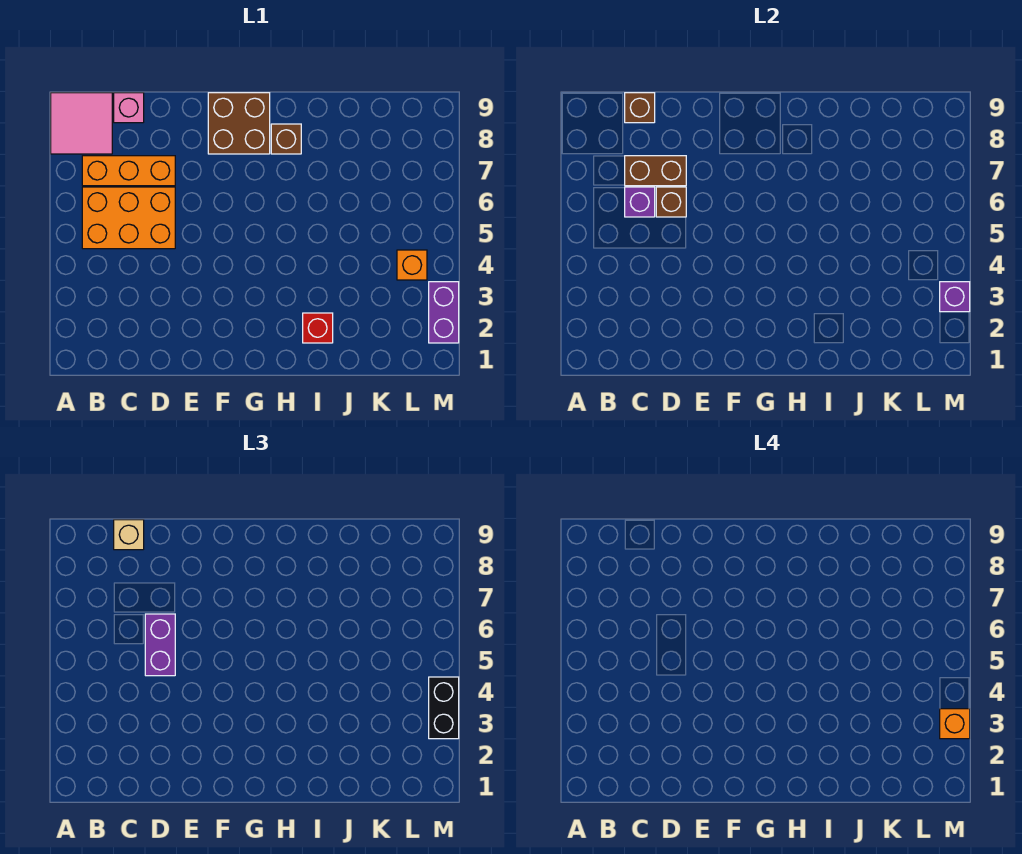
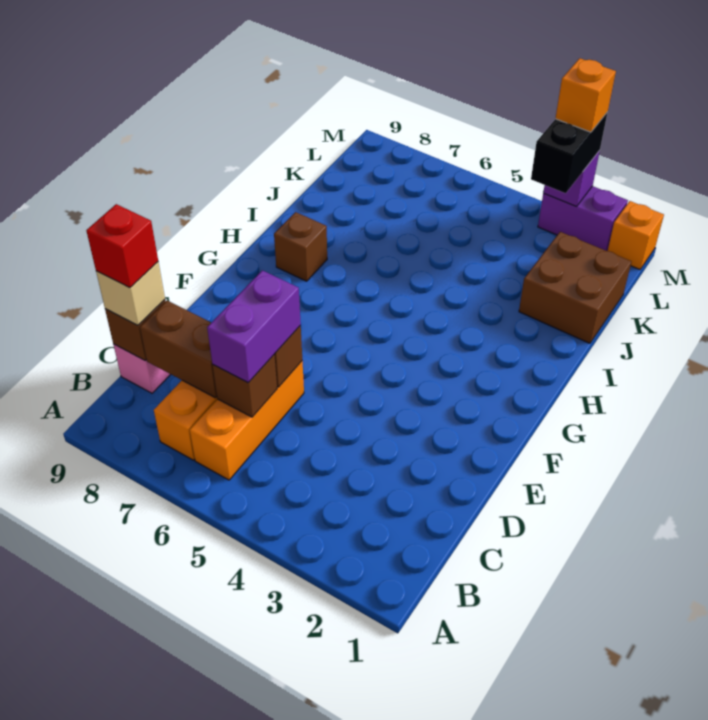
pink tile A8:B9 level 1 -> none
orange brick B5:D6 level 1 -> orange brick B6:D6 level 1
purple brick C6 level 2 -> brown brick C6 level 2
brown brick C7:D7 level 2 -> brown brick C7:C8 level 2
purple brick D5:D6 level 3 -> purple brick C6:D6 level 3
brown brick F8:G9 level 1 -> brown brick J1:K2 level 1
red brick I2 level 1 -> red brick C9 level 4
orange brick L4 level 1 -> orange brick M1 level 1
black brick M3:M4 level 3 -> black brick L3:M3 level 3

